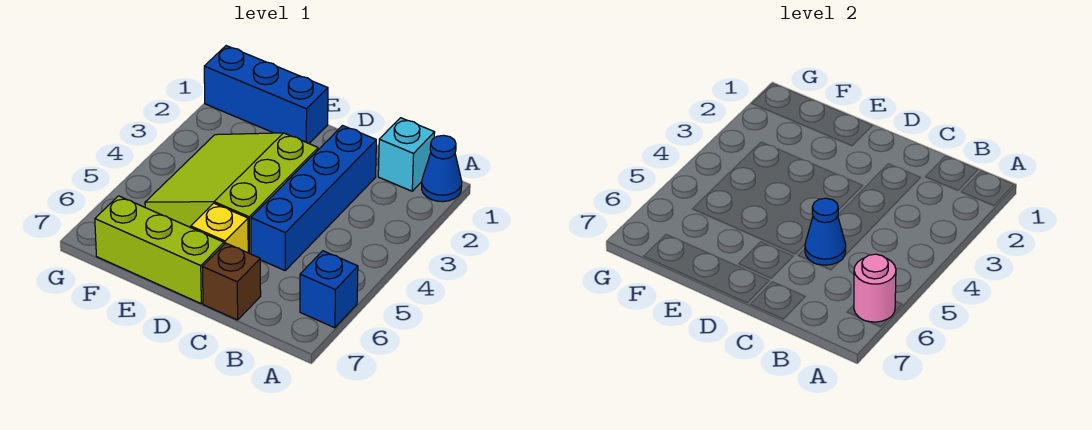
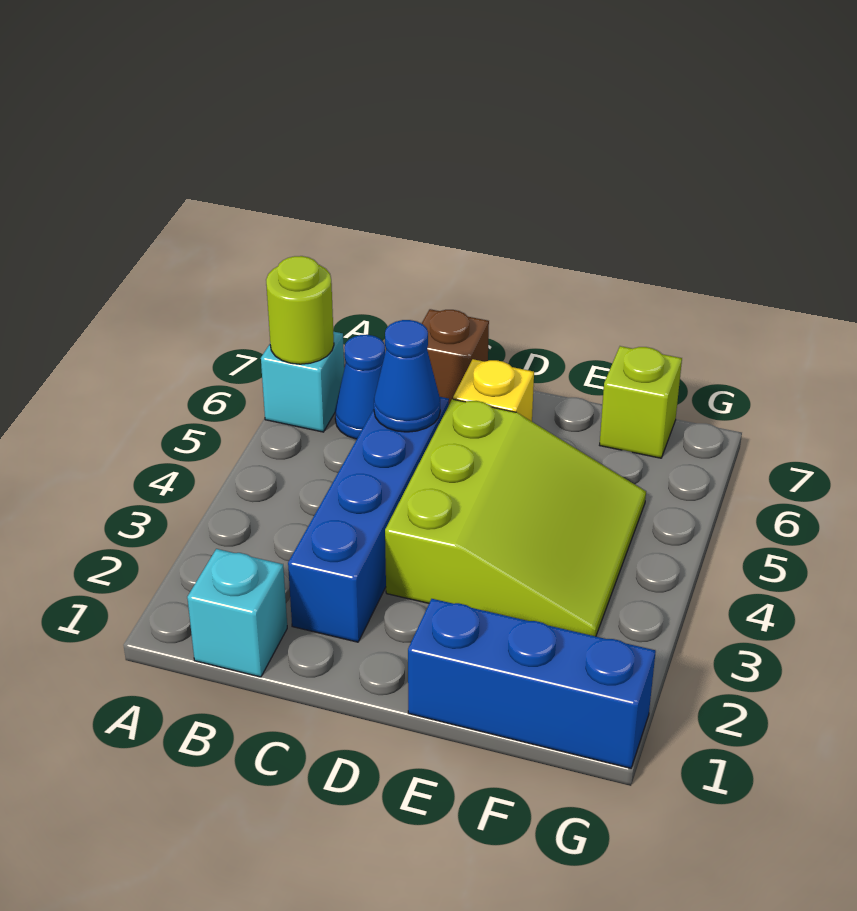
blue cone A1 level 1 -> blue cone B6 level 1
blue brick A6 level 1 -> cyan brick A6 level 1
pink round brick A6 level 2 -> lime round brick A6 level 2
lime brick D7:F7 level 1 -> lime brick F7 level 1

